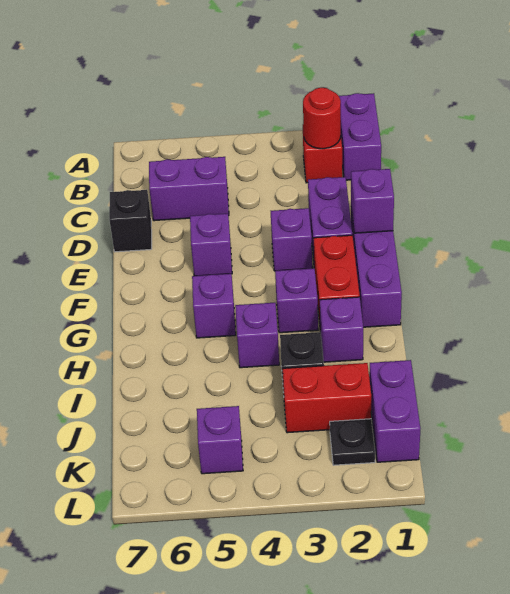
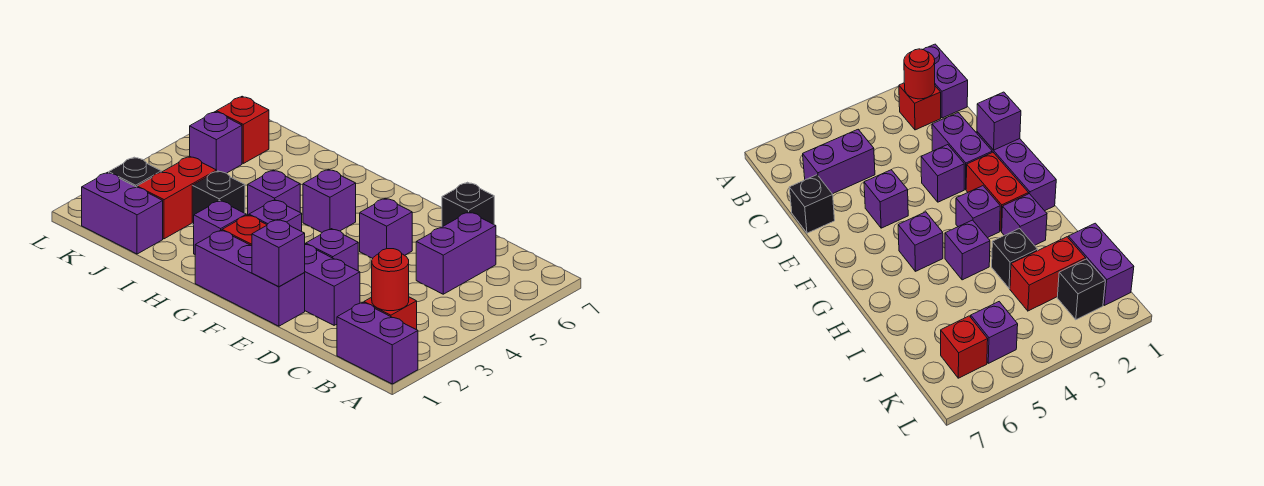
black plate K2 level 1 -> black brick K2 level 1
none -> red brick K6 level 1

